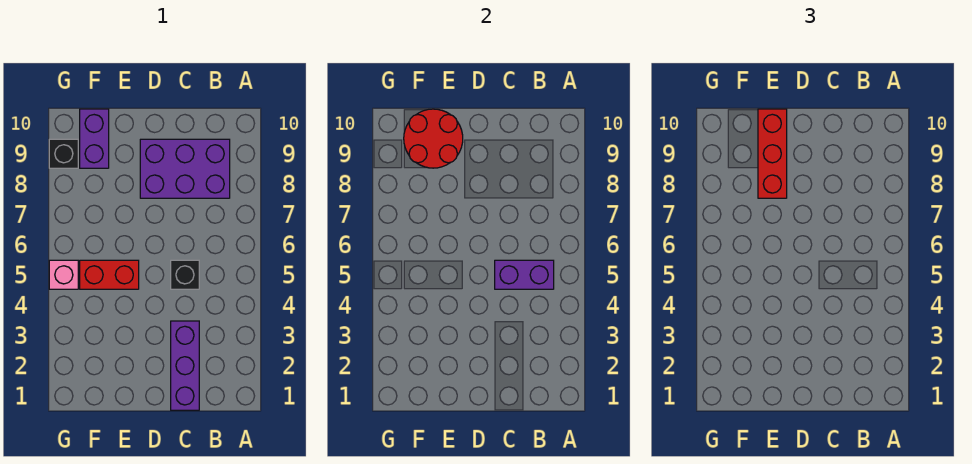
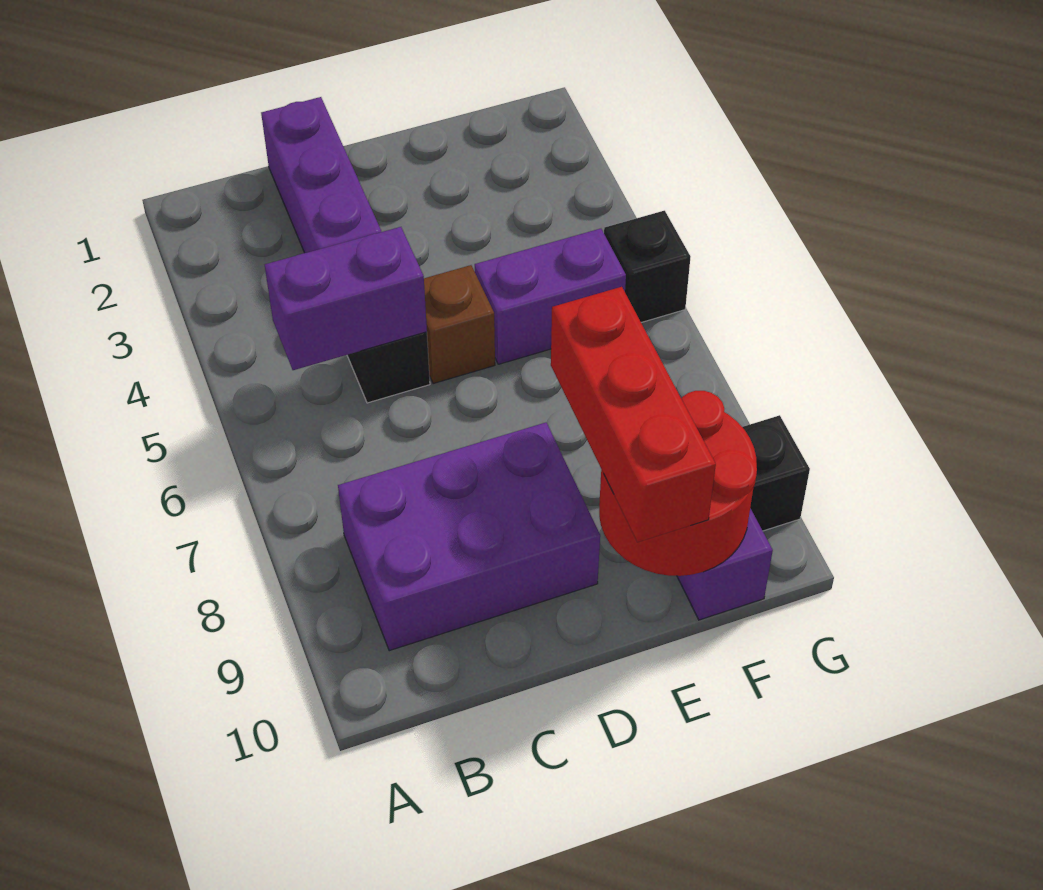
none -> brown brick D5 level 1
red brick E5:F5 level 1 -> purple brick E5:F5 level 1
pink brick G5 level 1 -> black brick G5 level 1

